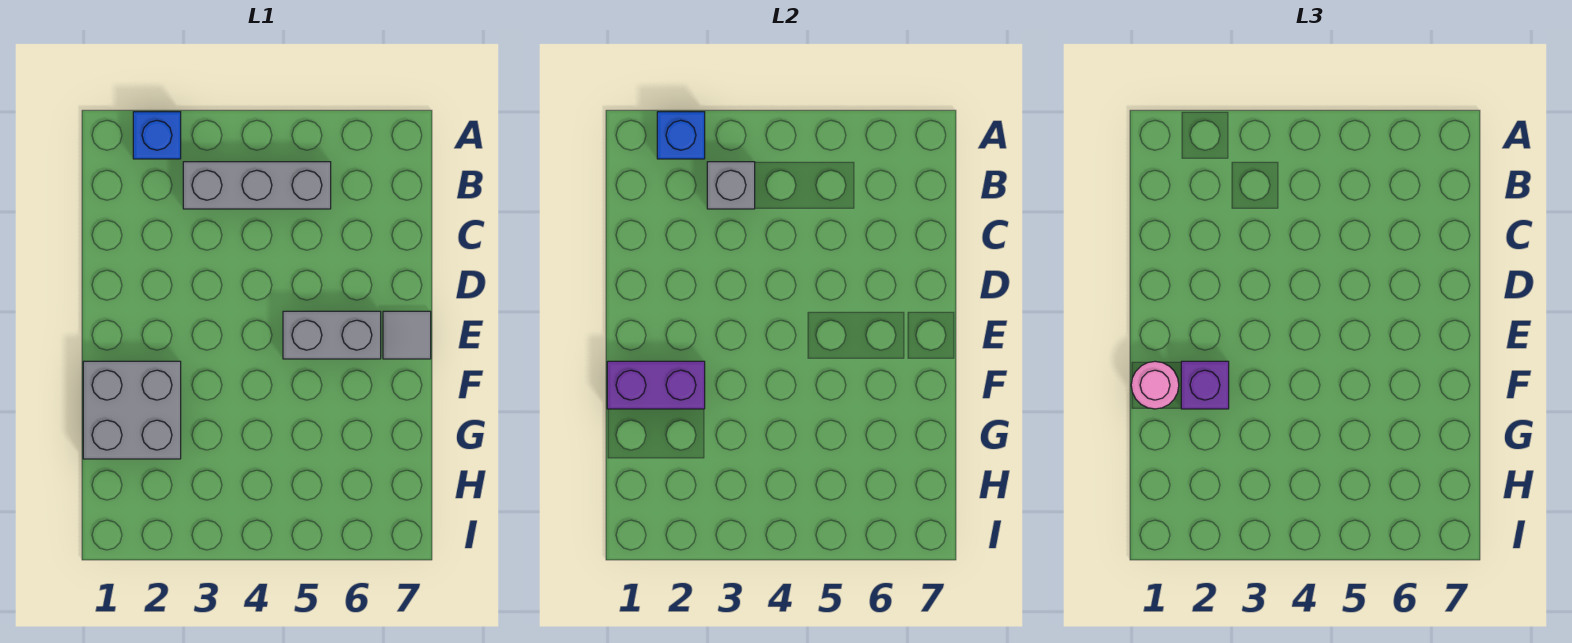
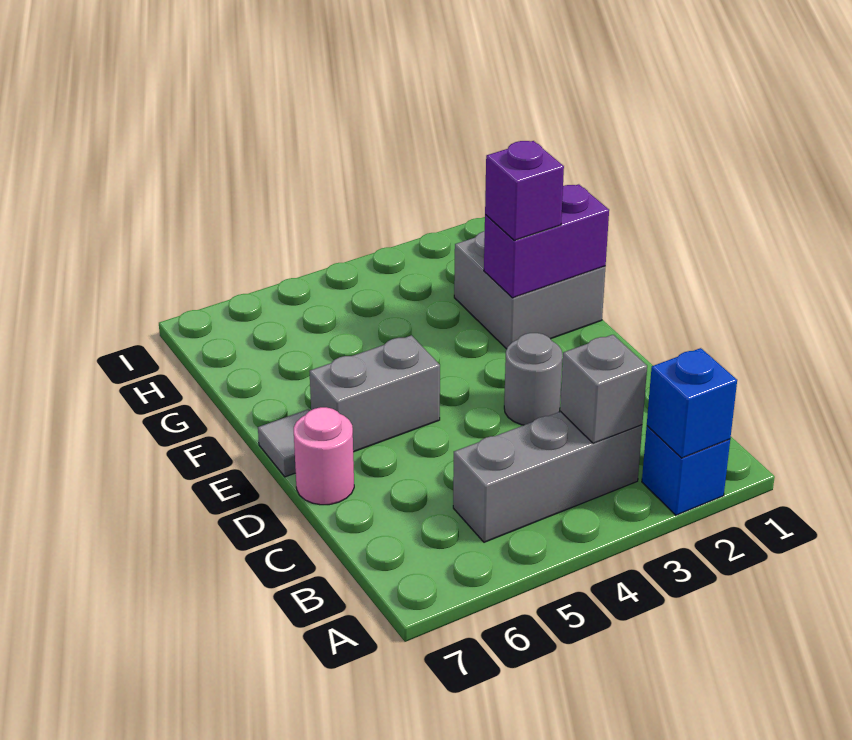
none -> grey round brick D3 level 1
pink round brick F1 level 3 -> pink round brick D7 level 1

